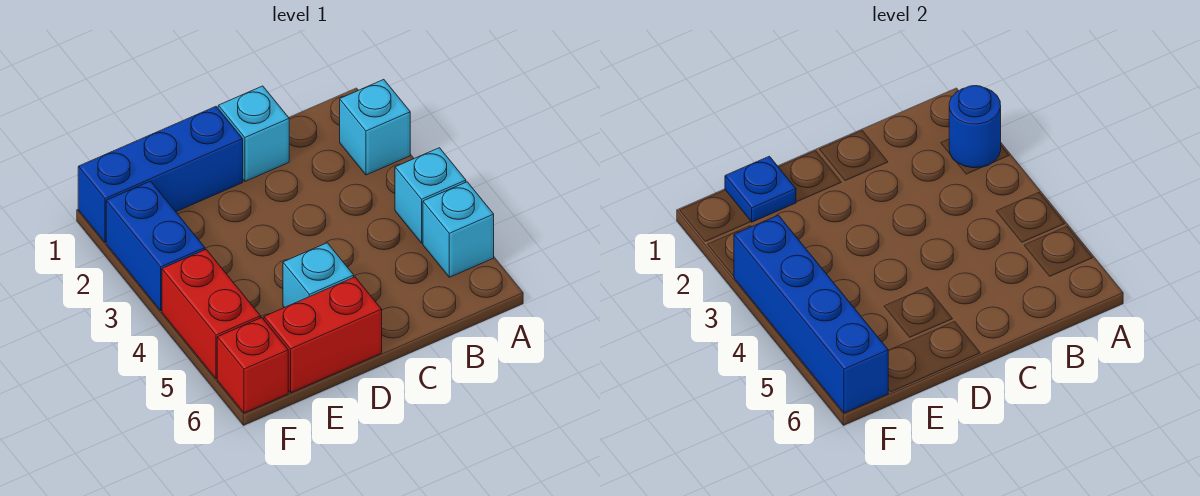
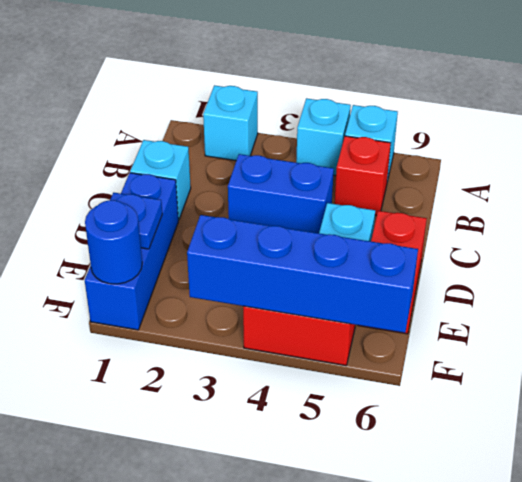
blue round brick A2 level 2 -> blue round brick F1 level 2
blue brick F2:F3 level 1 -> blue brick C3:C4 level 1
red brick F6 level 1 -> red brick B5 level 1

